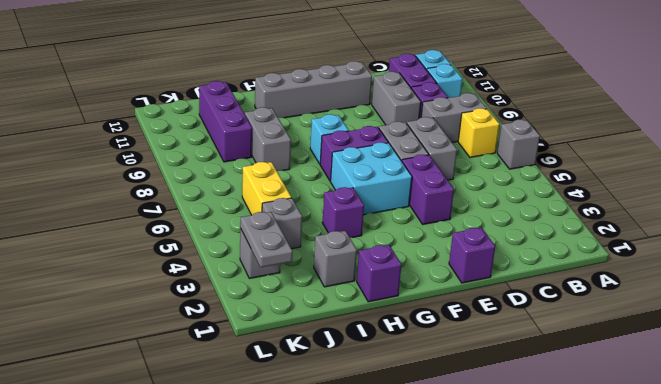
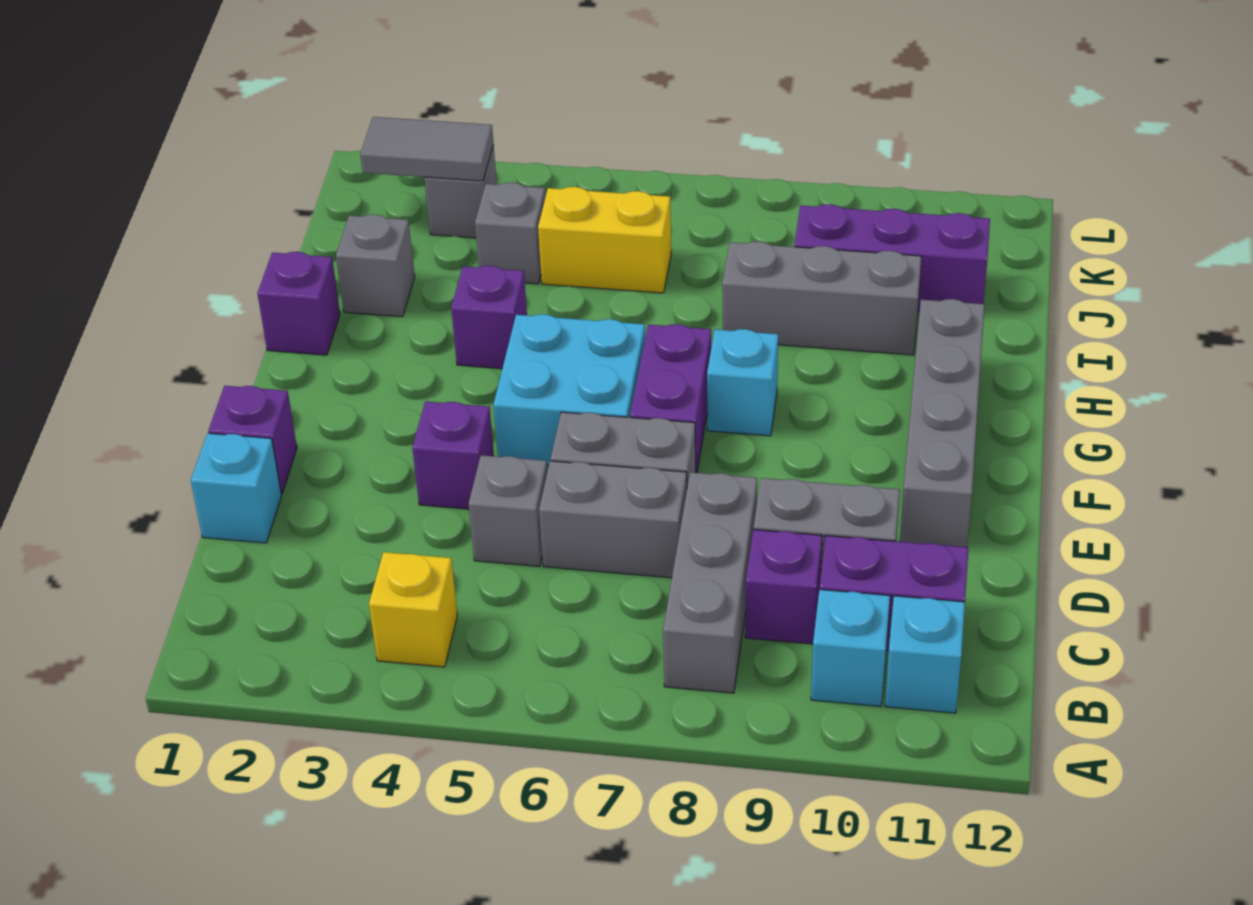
grey brick A6 level 1 -> grey brick D5 level 1
yellow brick B7 level 1 -> yellow brick B4 level 1
grey brick B8:C8 level 1 -> grey brick B8:D8 level 1
none -> cyan brick D1 level 1
purple brick E4:E5 level 1 -> purple brick E4 level 1
grey brick I8:I9 level 1 -> grey brick I8:I10 level 1
grey plate K2:K3 level 2 -> grey tile K2:K3 level 2

